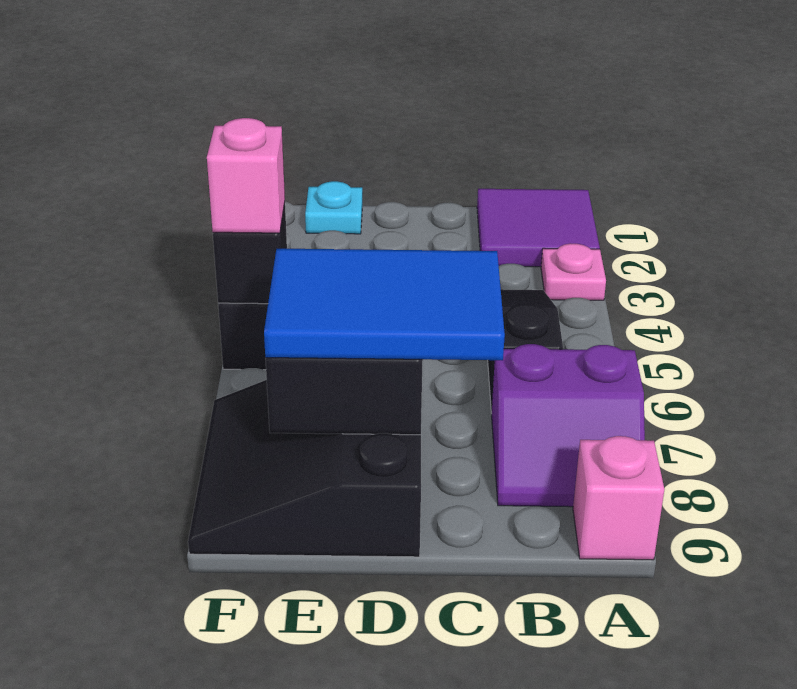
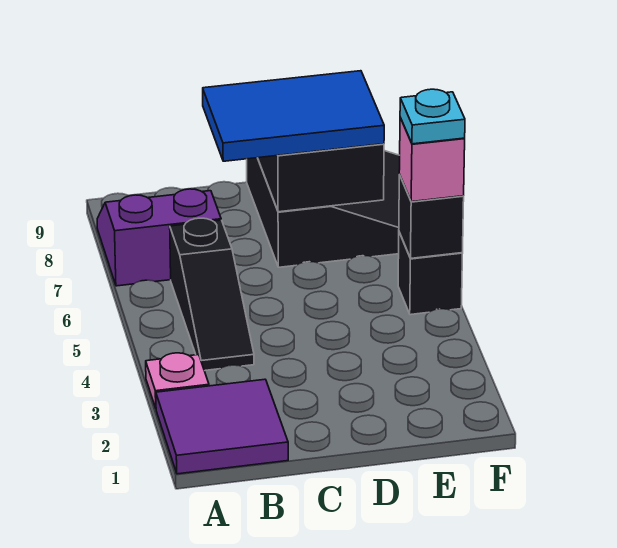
pink brick A9 level 1 -> none
cyan plate E1 level 1 -> cyan plate F5 level 4

